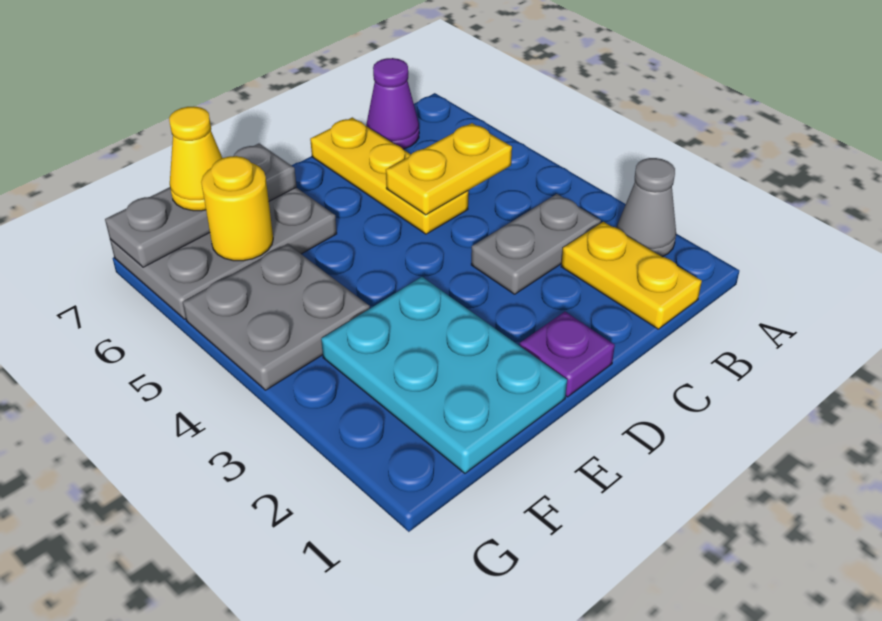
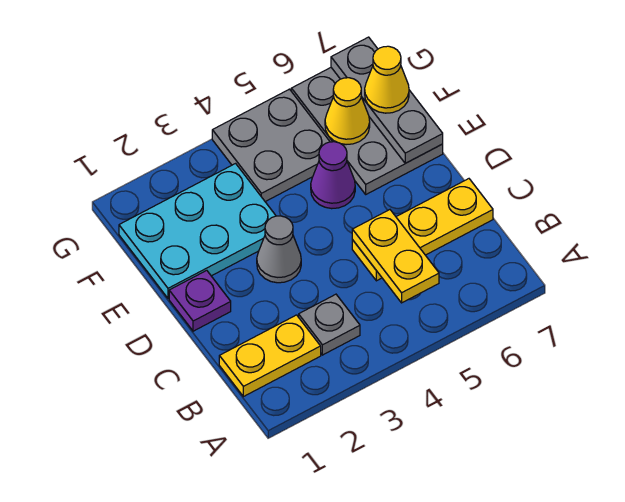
grey cone A2 level 1 -> grey cone D3 level 1
grey plate B3:C3 level 1 -> grey plate B3 level 1
purple cone B7 level 1 -> purple cone E5 level 1
yellow round brick F6 level 2 -> yellow cone F6 level 2

